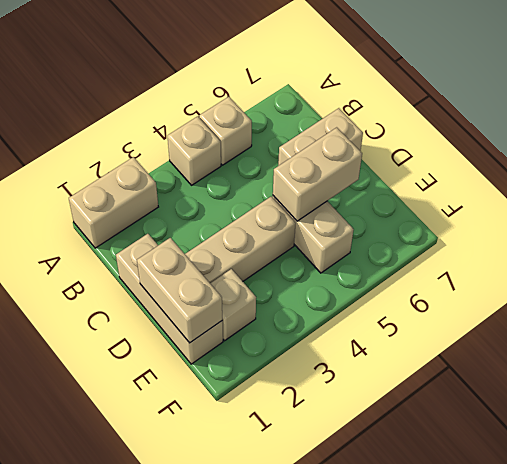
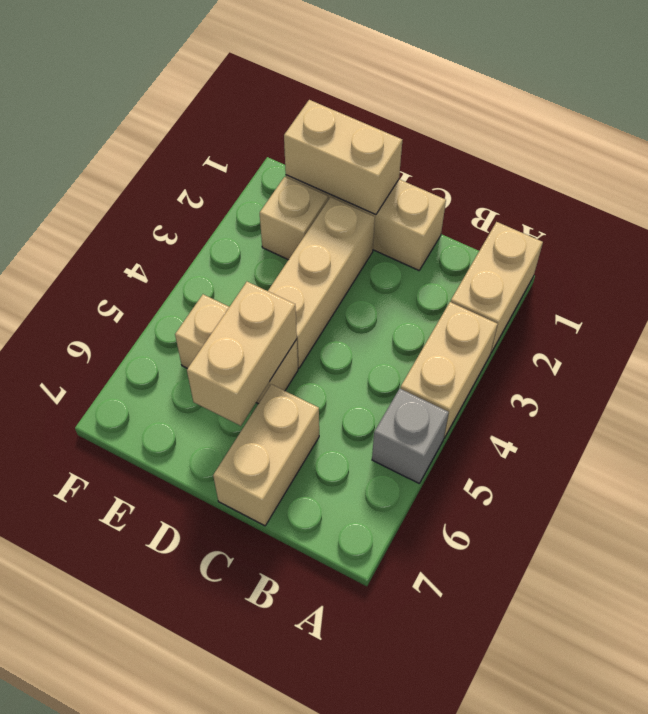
tan brick A4 level 1 -> tan brick A3:A4 level 1
tan brick A5 level 1 -> grey brick A5 level 1

